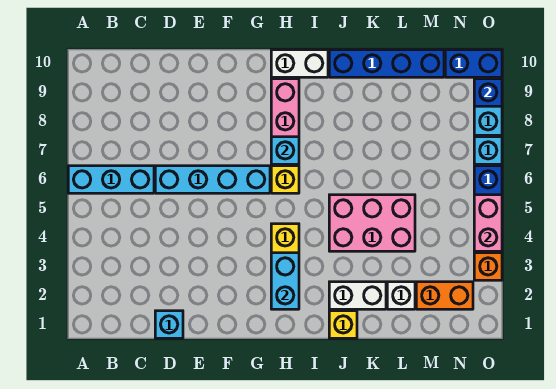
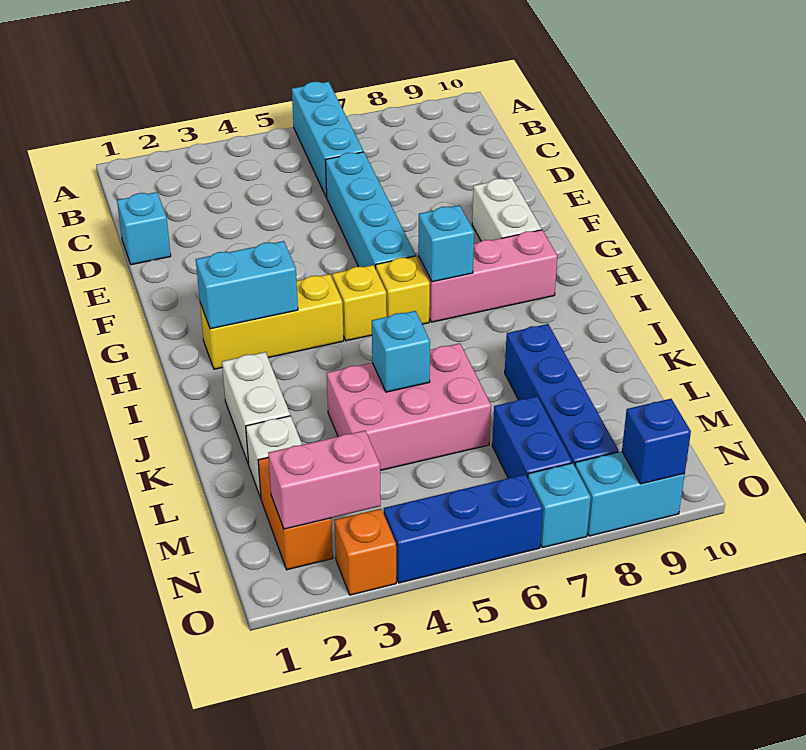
white brick H10:I10 level 1 -> white brick F9:G9 level 1
yellow brick J1 level 1 -> yellow brick H5 level 1
pink brick J4:L5 level 1 -> pink brick K4:L6 level 1
blue brick J10:M10 level 1 -> blue brick K8:N8 level 1
none -> cyan brick K5 level 2
blue brick N10:O10 level 1 -> blue brick M7:N7 level 1
pink brick O4:O5 level 2 -> pink brick N2:N3 level 2

